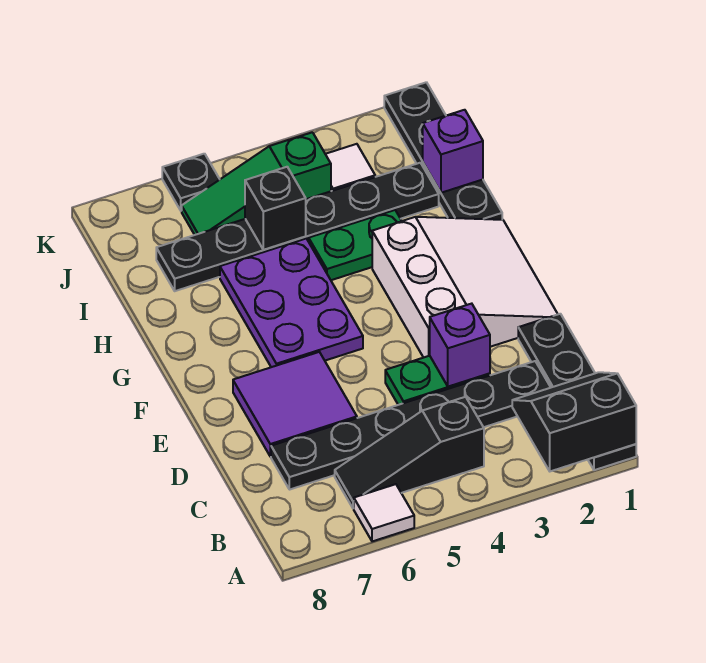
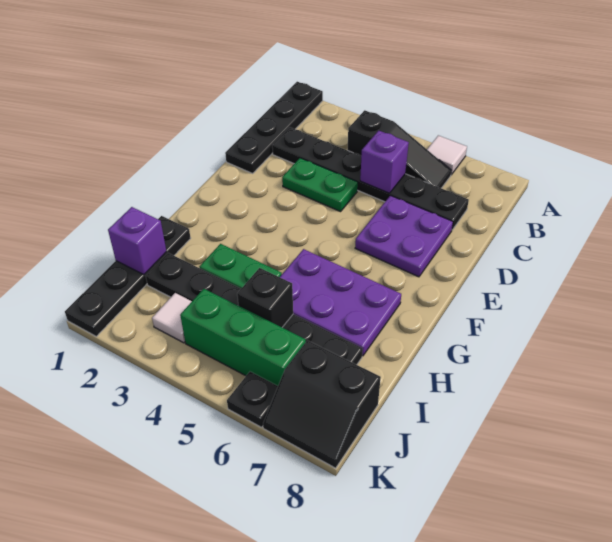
black slope A1:B2 level 2 top A -> black slope J7:K8 level 1 top J
purple brick D3 level 2 -> purple brick C5 level 2
purple tile D6:E7 level 1 -> purple plate D6:E7 level 1
white slope E1:G3 level 1 top 3 -> none
purple plate F5:H6 level 1 -> purple plate G5:H7 level 1
green slope J4:J6 level 1 top 4 -> green brick J4:J6 level 1

